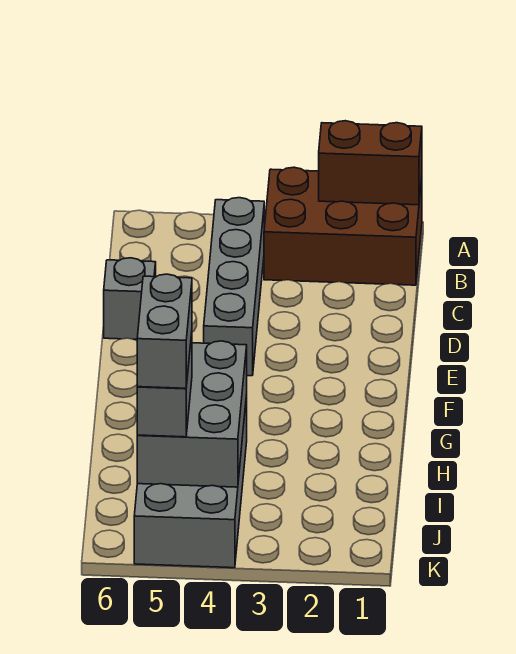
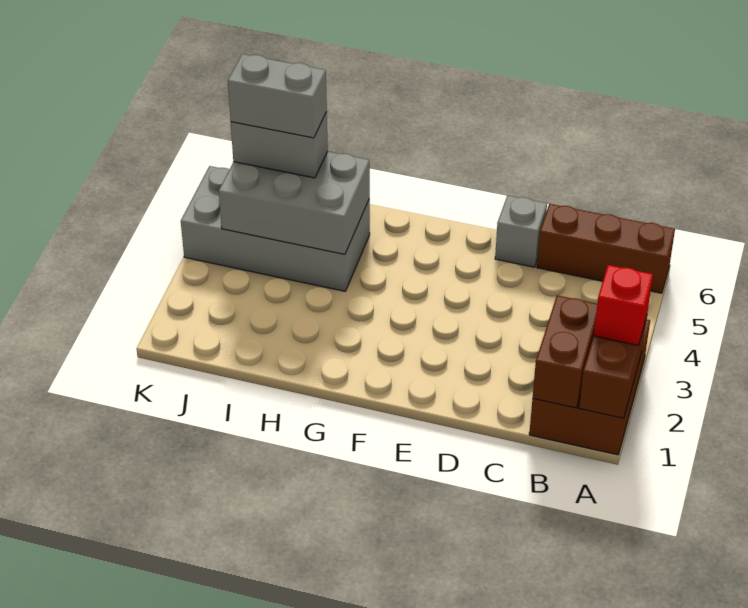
none -> red brick A2 level 3
none -> brown brick A6:C6 level 1
none -> brown brick B1:B2 level 2
grey brick B4:E4 level 1 -> none

